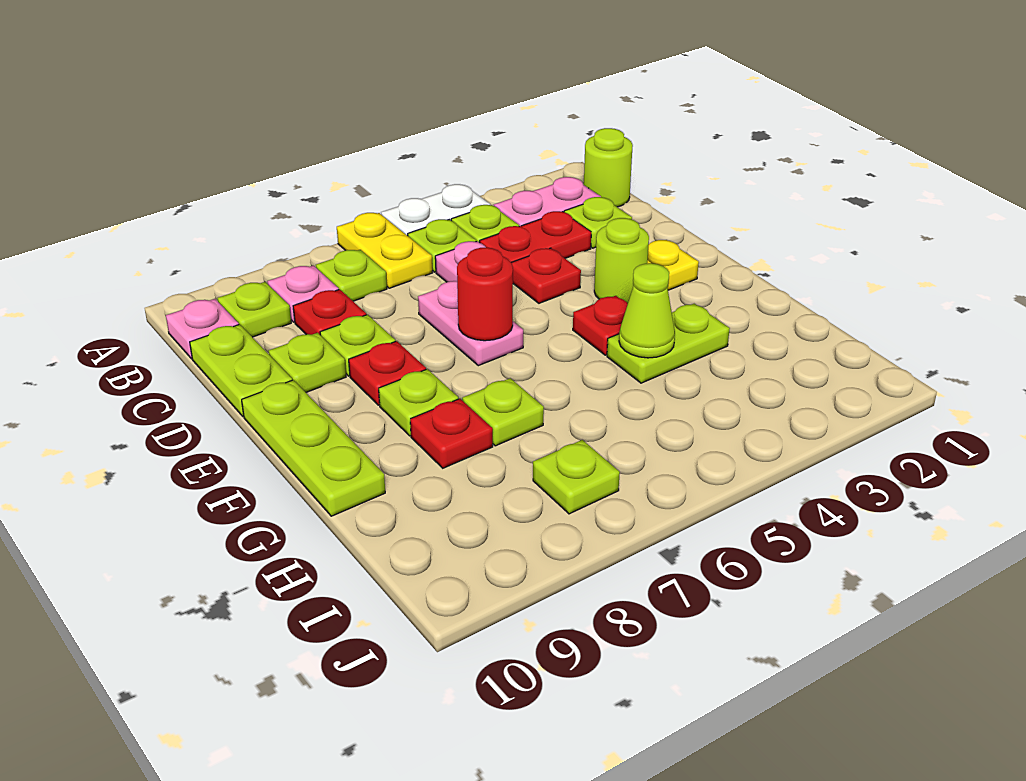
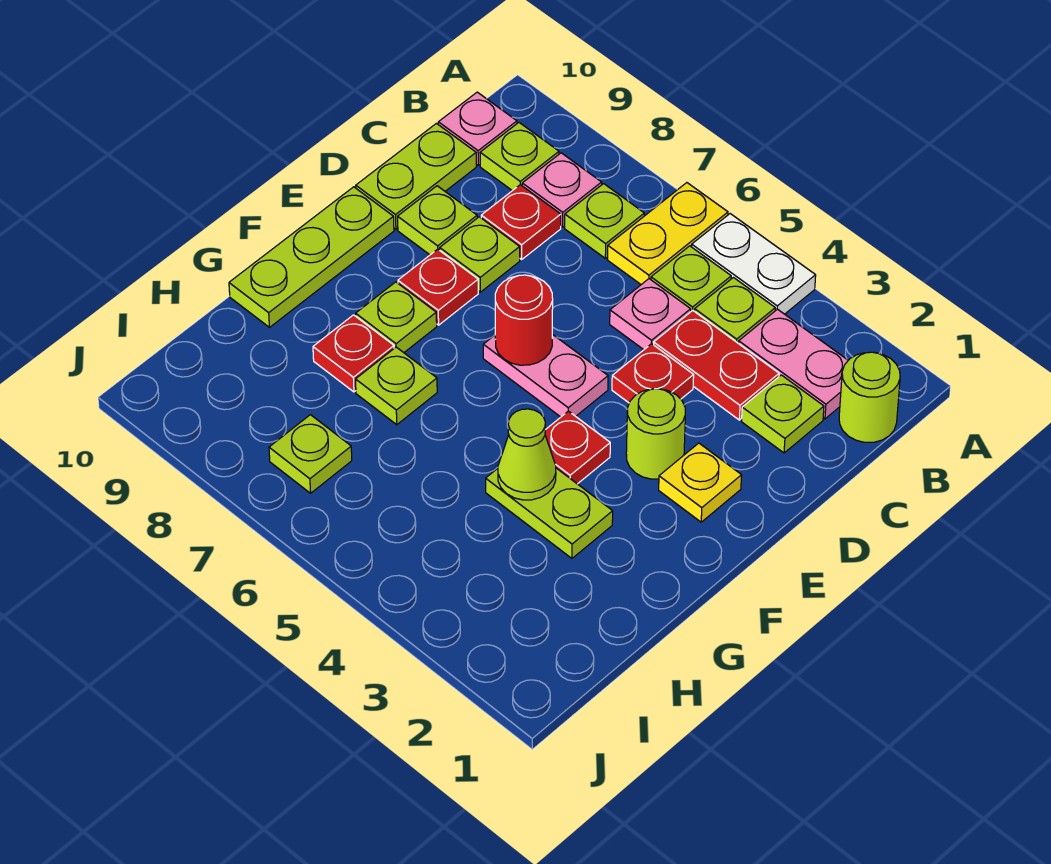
pink plate D6:E6 level 1 -> pink plate E5:E6 level 1

